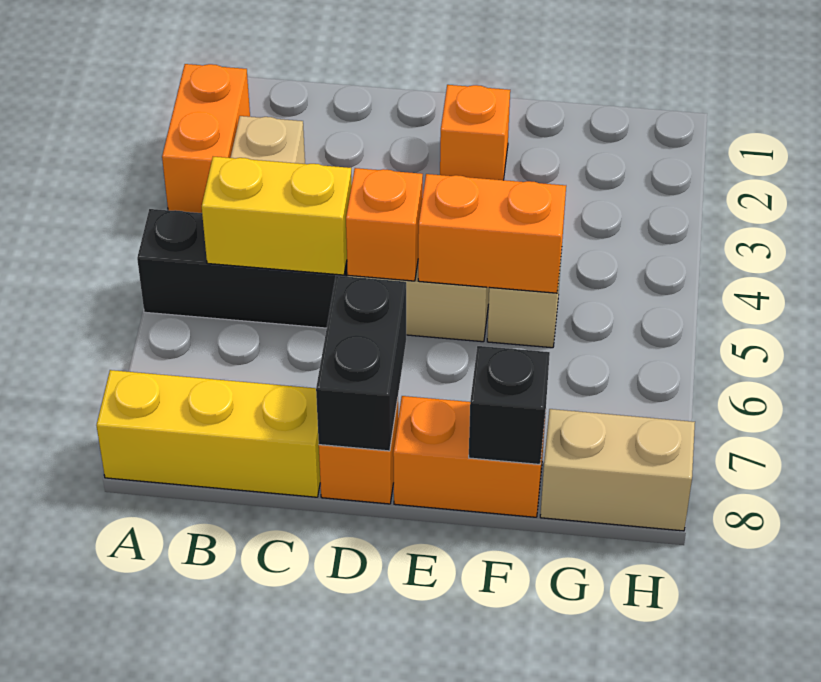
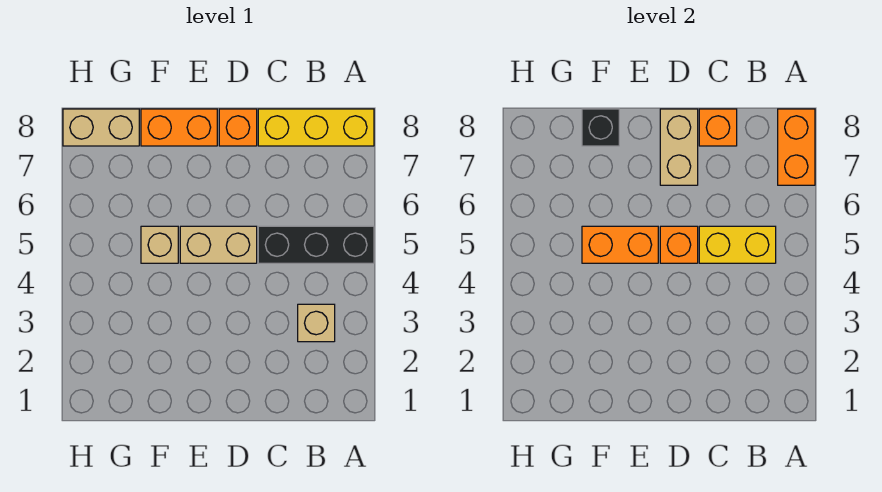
orange brick A2:A3 level 1 -> orange brick A7:A8 level 2
black brick D7:D8 level 2 -> tan brick D7:D8 level 2
orange brick E2 level 1 -> orange brick C8 level 2

